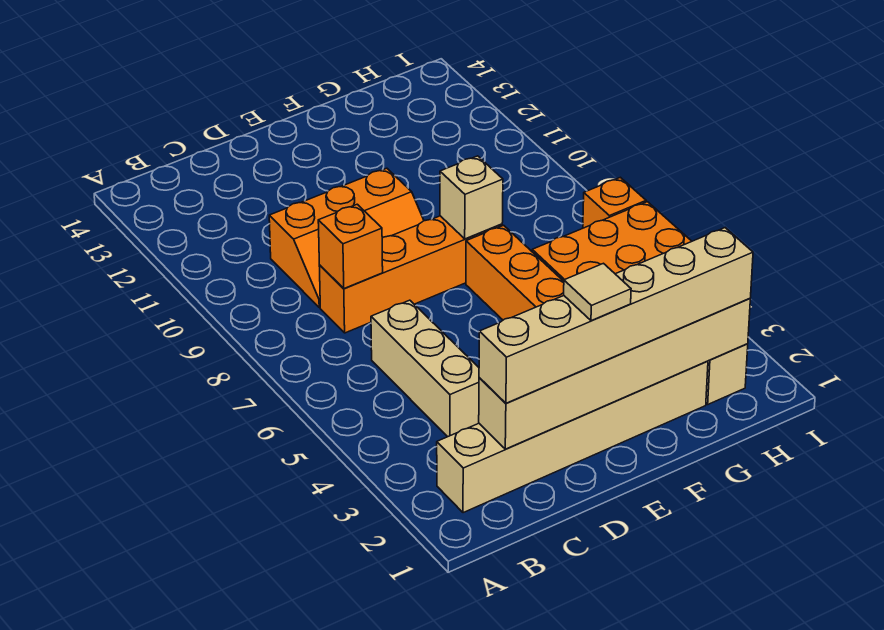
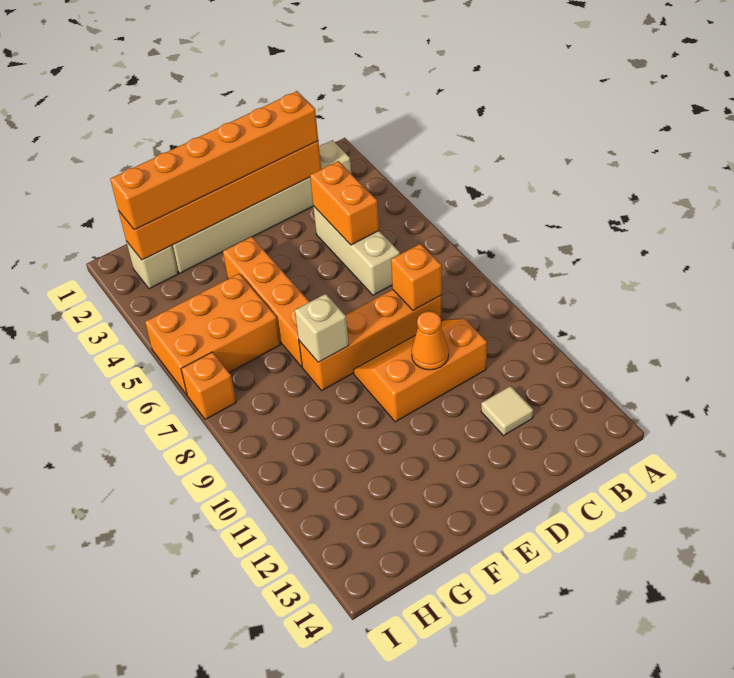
tan brick C2:H2 level 2 -> orange brick C2:H2 level 2
tan brick C2:H2 level 3 -> orange brick C2:H2 level 3
none -> orange brick C4:C5 level 2
none -> orange cone D10 level 2
tan tile E2 level 4 -> tan tile C12 level 1

